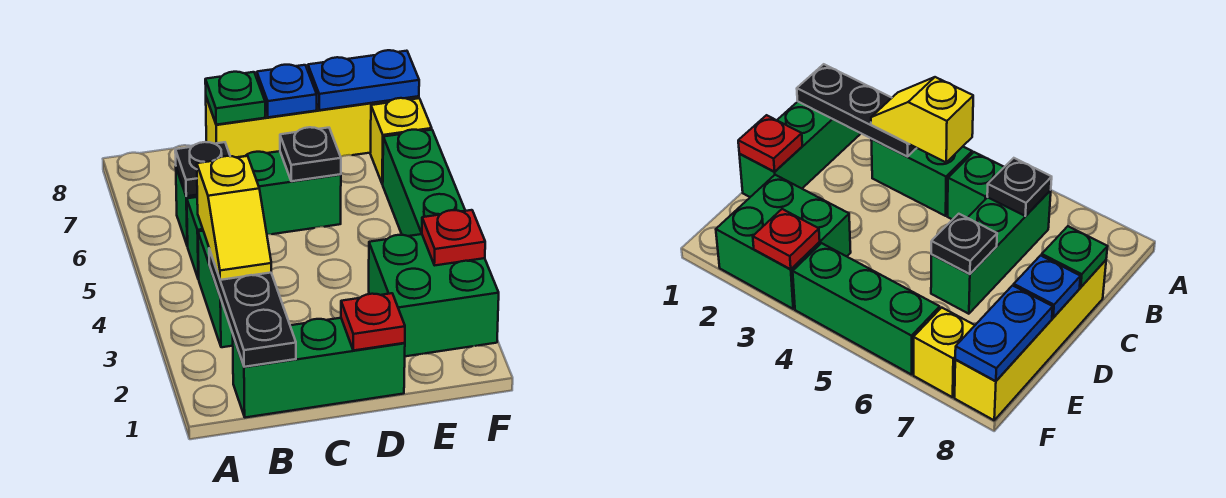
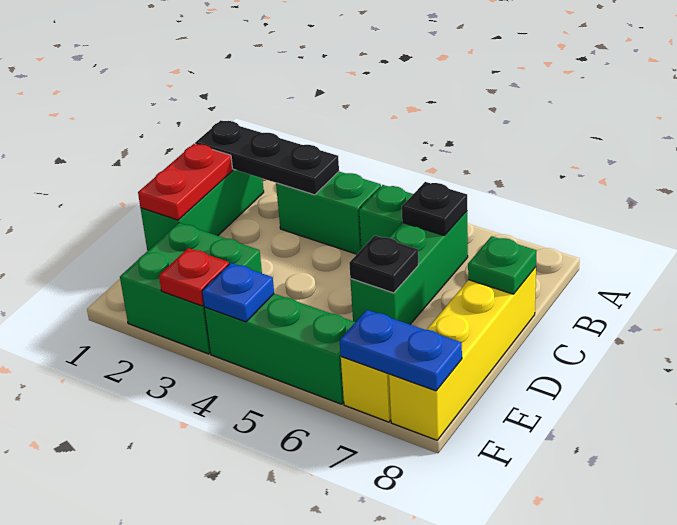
yellow slope B3:B4 level 3 top 4 -> none
red plate D1 level 2 -> red plate C1:D1 level 2
blue plate D8 level 2 -> blue plate F4 level 2
blue plate E8:F8 level 2 -> blue plate F7:F8 level 2

